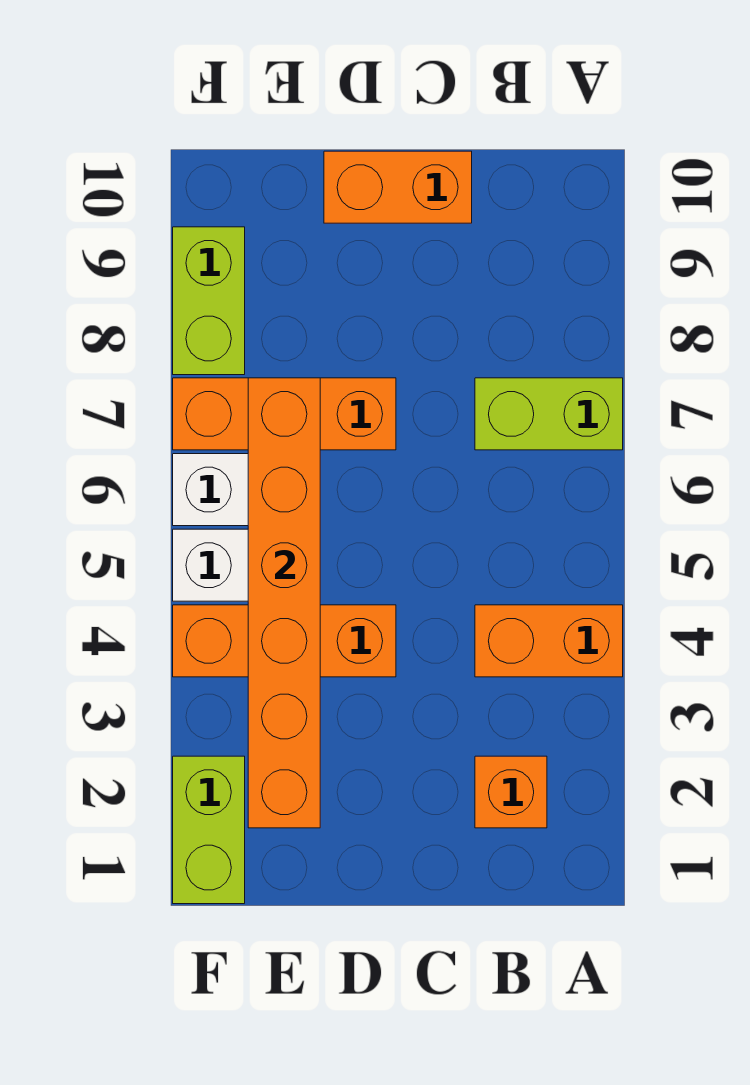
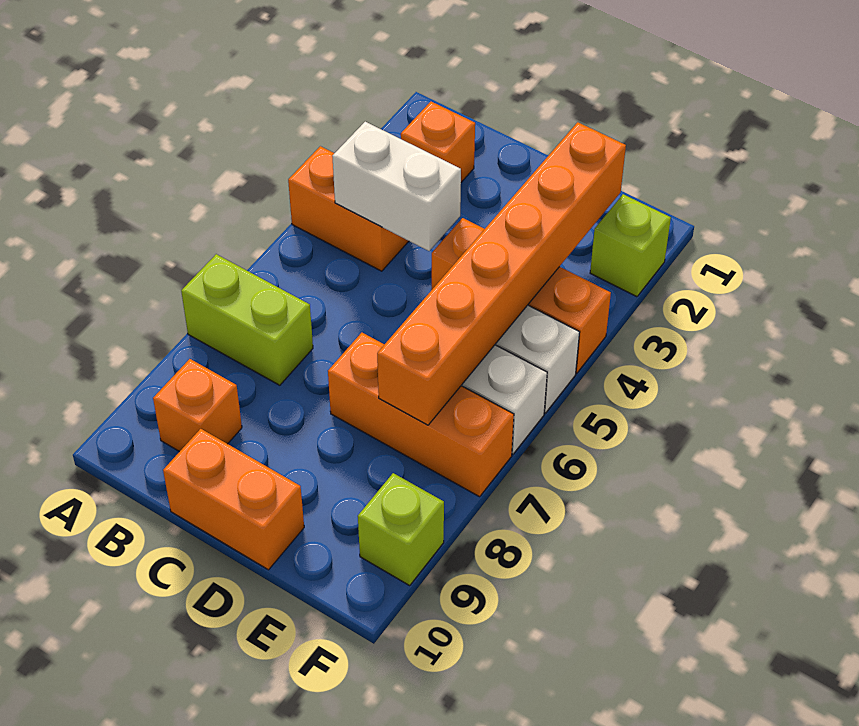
none -> white brick B4:C4 level 2
none -> orange brick B9 level 1
lime brick F1:F2 level 1 -> lime brick F2 level 1
lime brick F8:F9 level 1 -> lime brick F9 level 1

